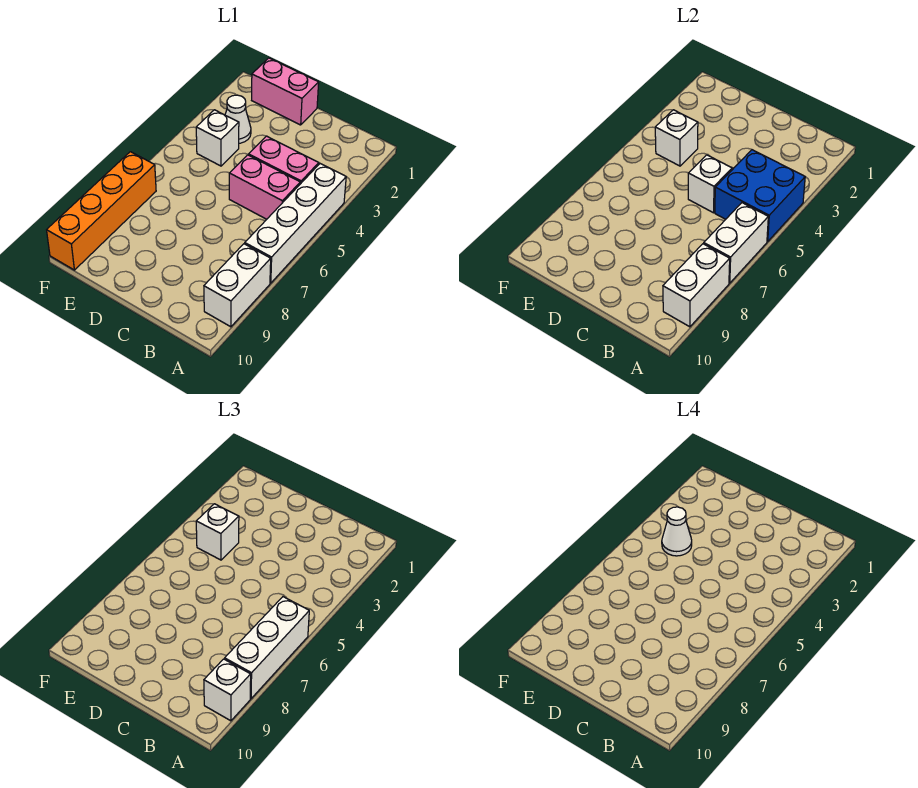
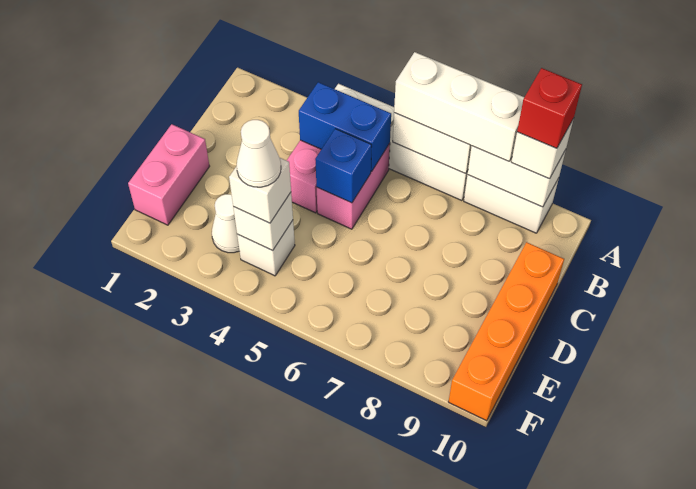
blue brick A4:B5 level 2 -> blue brick B4:B5 level 2
none -> red brick A9 level 4
white brick C5 level 2 -> blue brick C5 level 2
orange brick F7:F10 level 1 -> orange brick C10:F10 level 1

